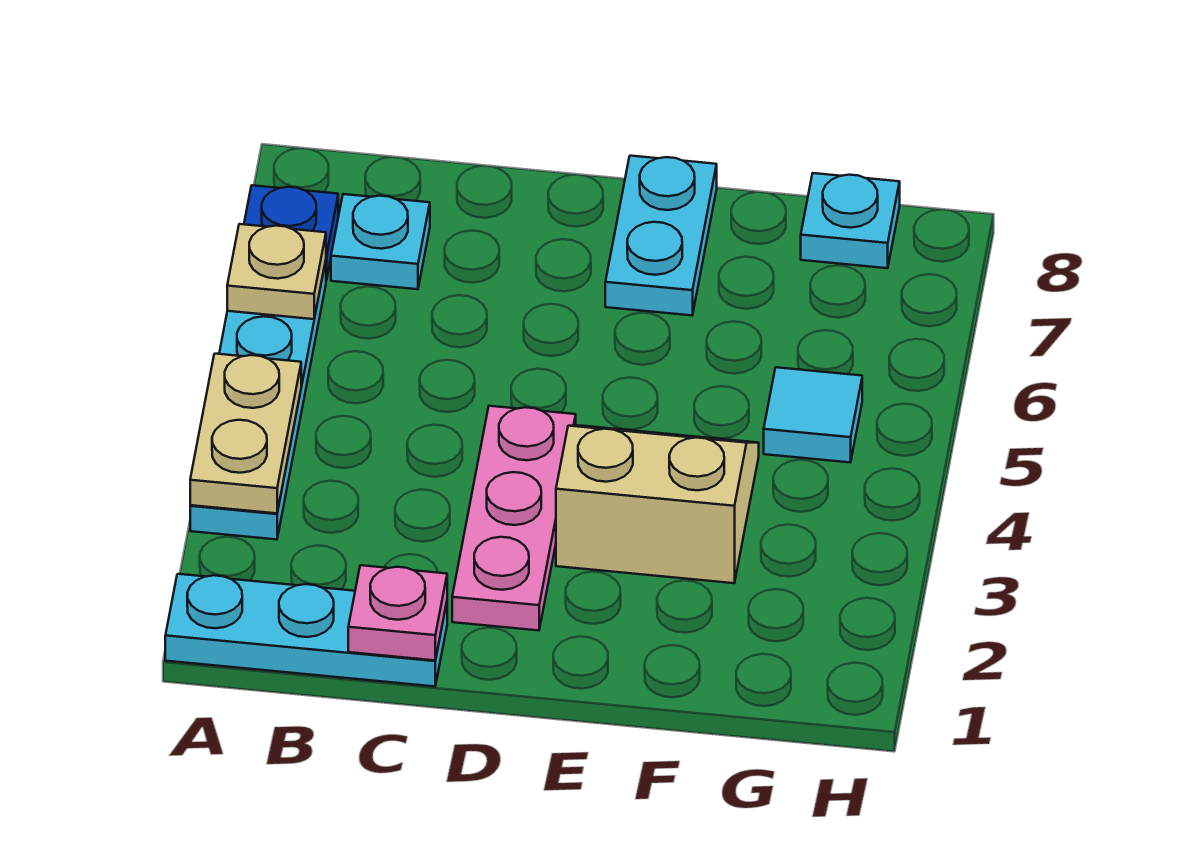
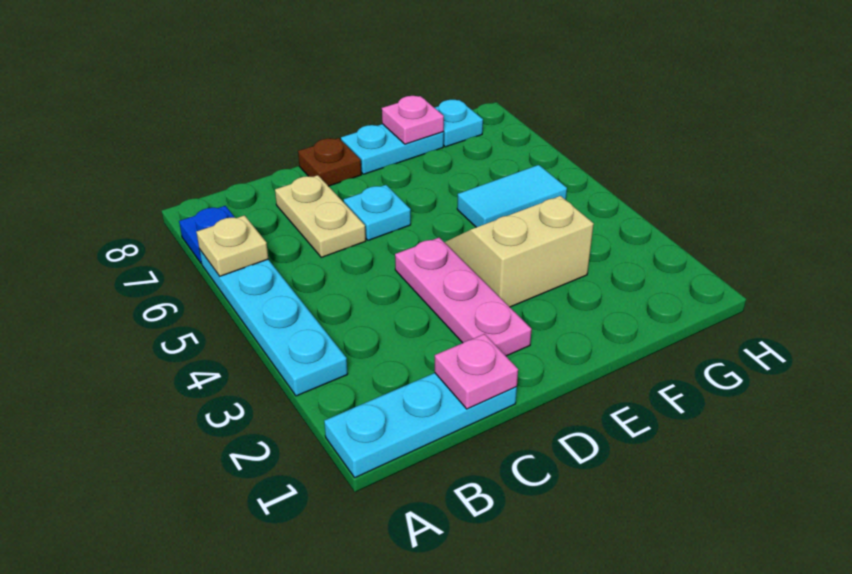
tan plate A3:A4 level 2 -> tan plate C6:C7 level 1
cyan plate B7 level 1 -> cyan plate D6 level 1
none -> brown plate D8 level 1
cyan plate E7:E8 level 1 -> cyan plate E8:F8 level 1
none -> pink plate F8 level 2
cyan tile G5 level 1 -> cyan tile F5:G5 level 1

